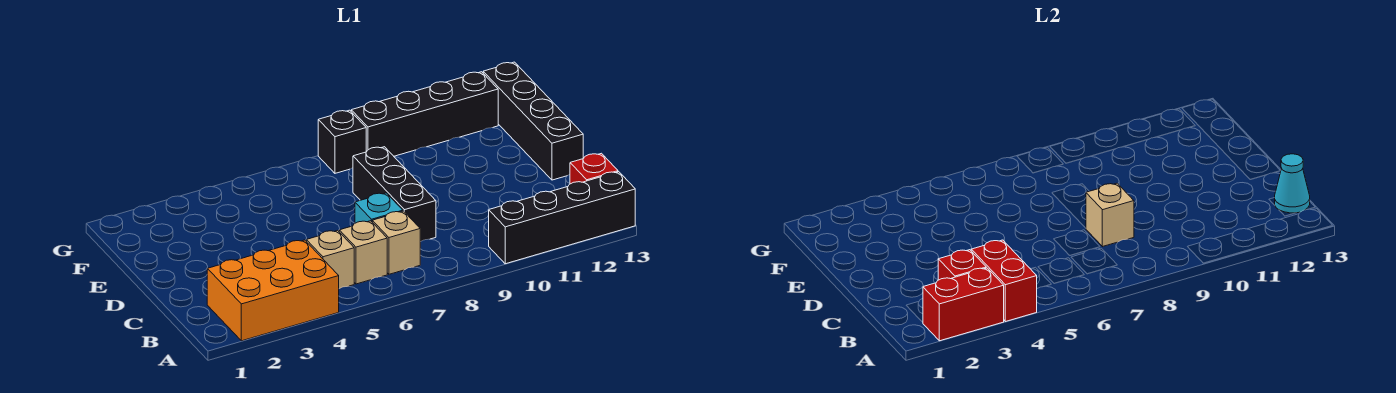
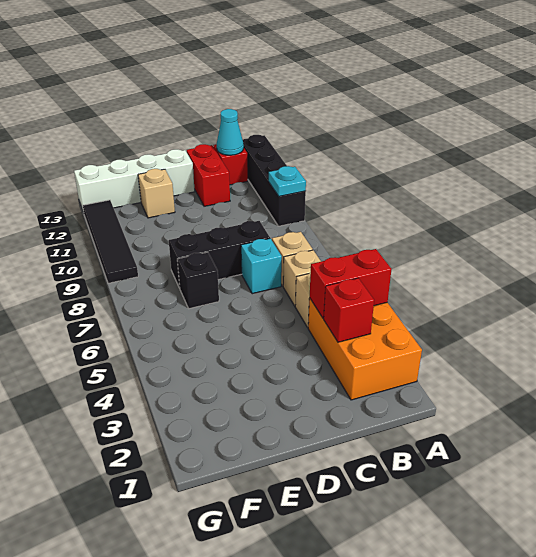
red brick A2:A3 level 2 -> red brick C12:C13 level 1
none -> cyan plate A10 level 2
tan brick C8 level 2 -> tan brick E12 level 1
black brick D13:G13 level 1 -> white brick D13:G13 level 1
black brick G8 level 1 -> black brick E7 level 1
black brick G9:G12 level 1 -> black tile G9:G12 level 1

